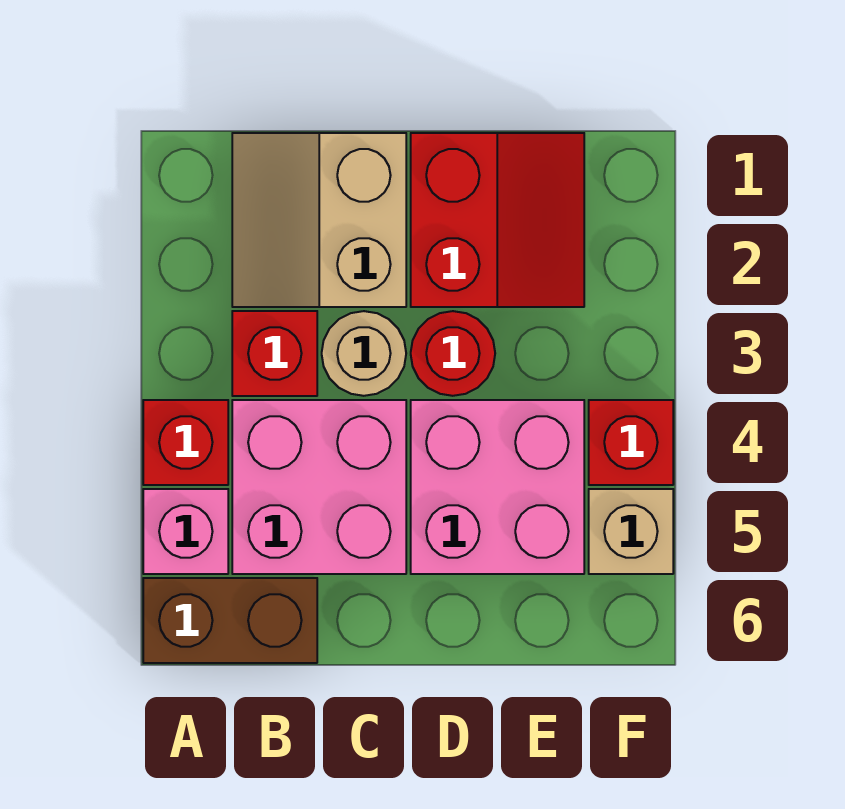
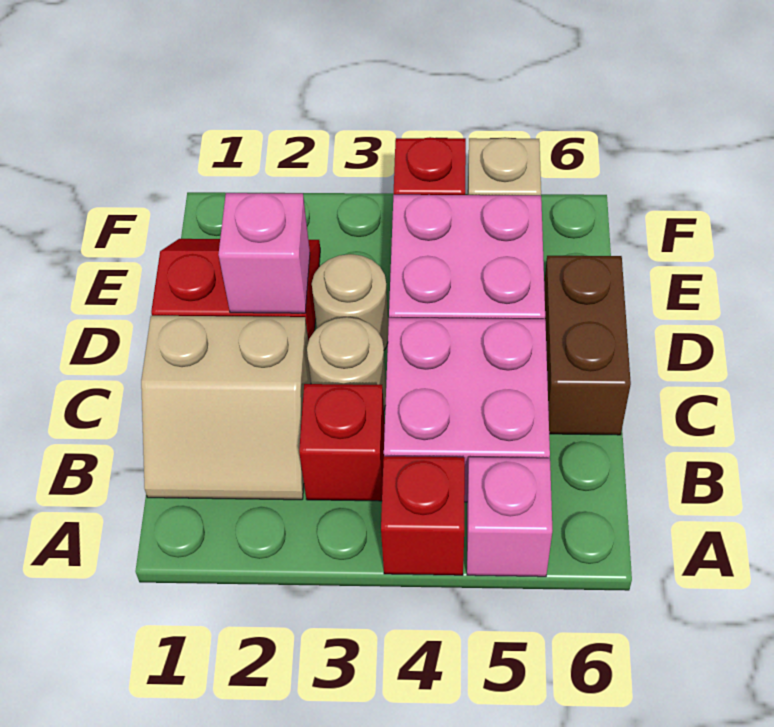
brown brick A6:B6 level 1 -> brown brick C6:D6 level 1
none -> pink brick D2 level 2
red round brick D3 level 1 -> tan round brick D3 level 1

